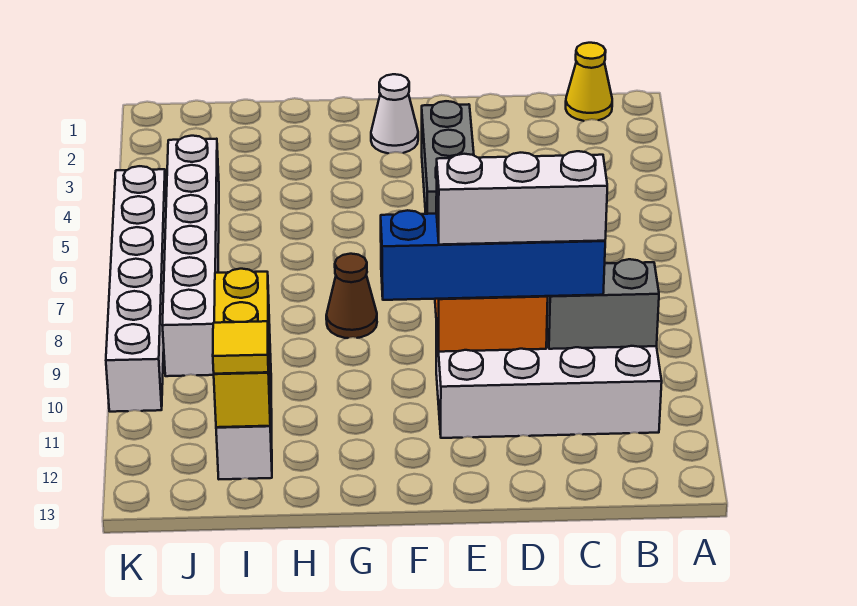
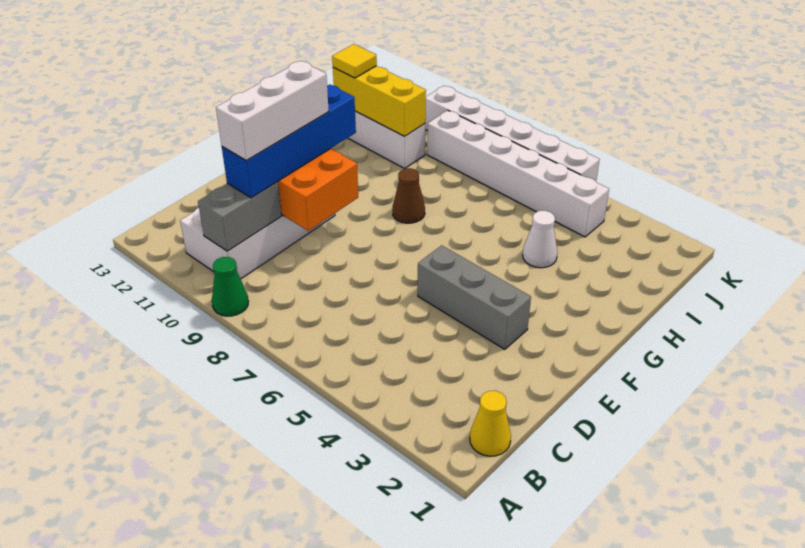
none -> green cone A9 level 1
white cone F2 level 1 -> white cone H4 level 1

